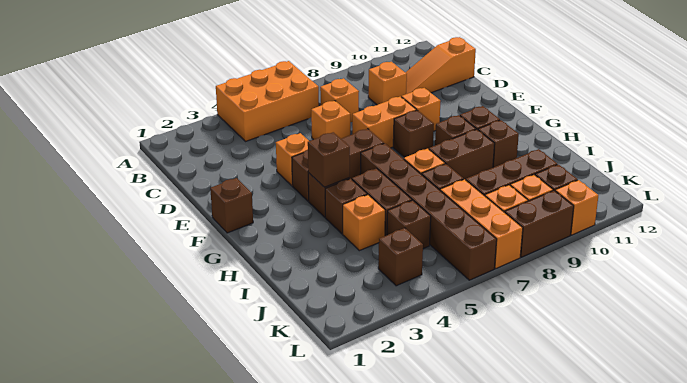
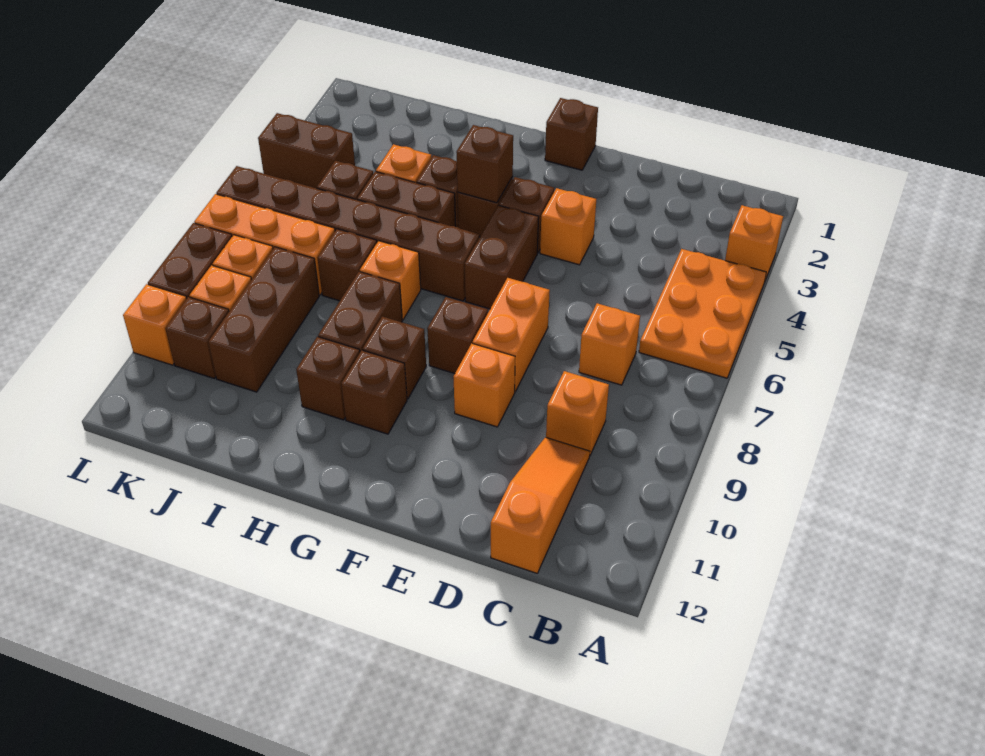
orange brick A4:B6 level 1 -> orange plate A4:B6 level 1
orange brick D6 level 1 -> orange brick A3 level 1
brown brick K4 level 1 -> brown brick K4:L4 level 1

